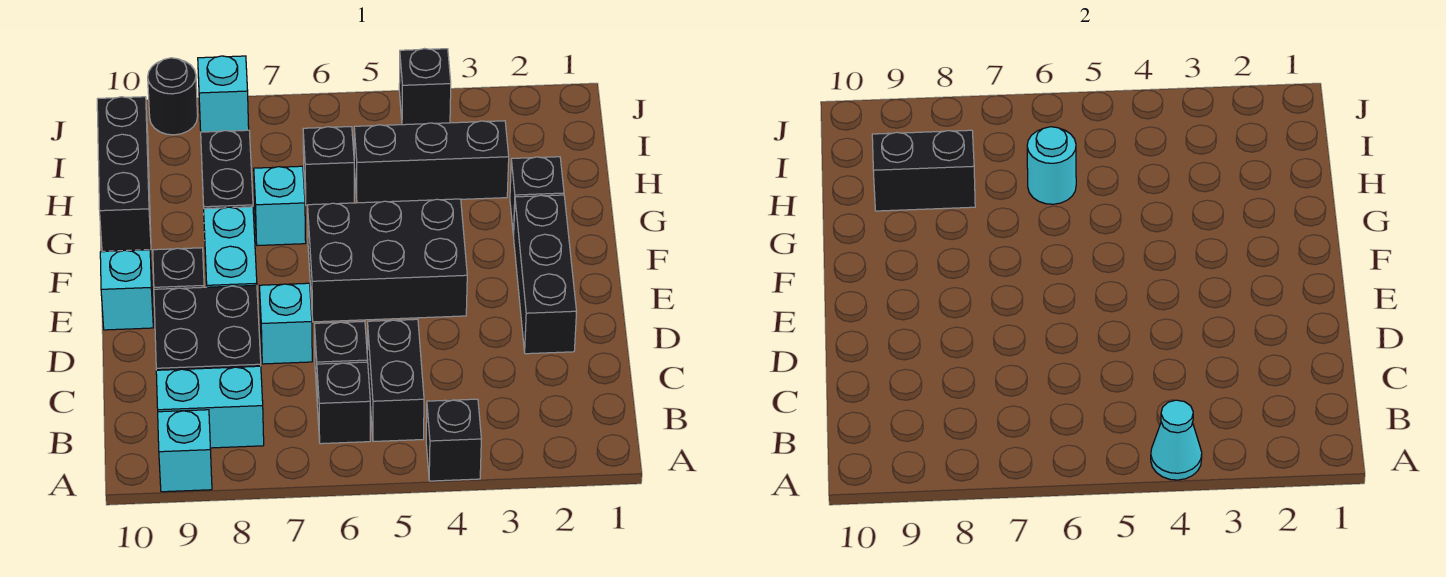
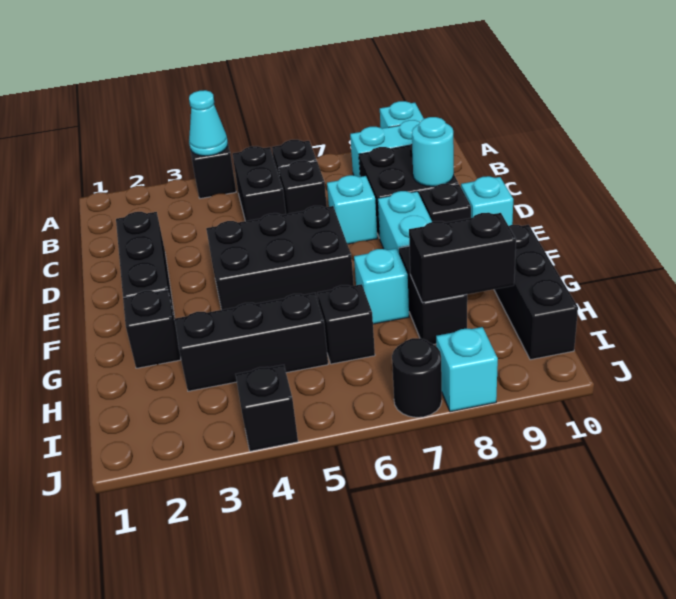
cyan round brick H6 level 2 -> cyan round brick D9 level 2
black round brick J9 level 1 -> black round brick J7 level 1

